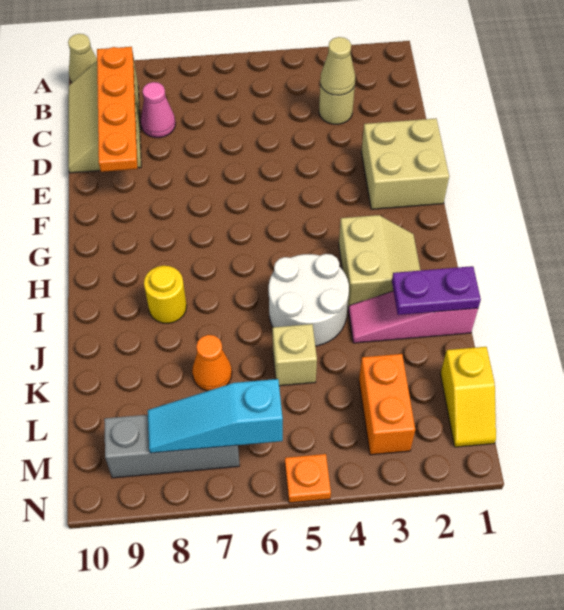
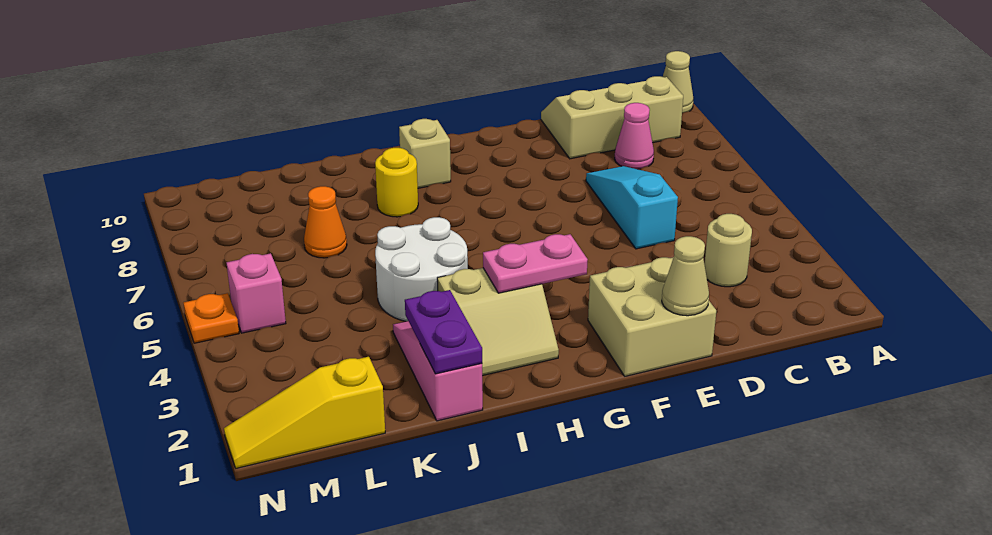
orange plate B9:E9 level 2 -> none
tan cone C3 level 2 -> tan cone E1 level 2
none -> pink plate G3:H3 level 2
tan brick K5 level 1 -> tan brick H9 level 1
yellow slope L1:M1 level 1 top L -> yellow slope L1:N1 level 1 top L
orange brick L3:M3 level 1 -> none
none -> pink brick M5 level 1
cyan slope M6:M8 level 2 top 6 -> cyan slope D5:D7 level 1 top 5
grey brick M7:M9 level 1 -> none

